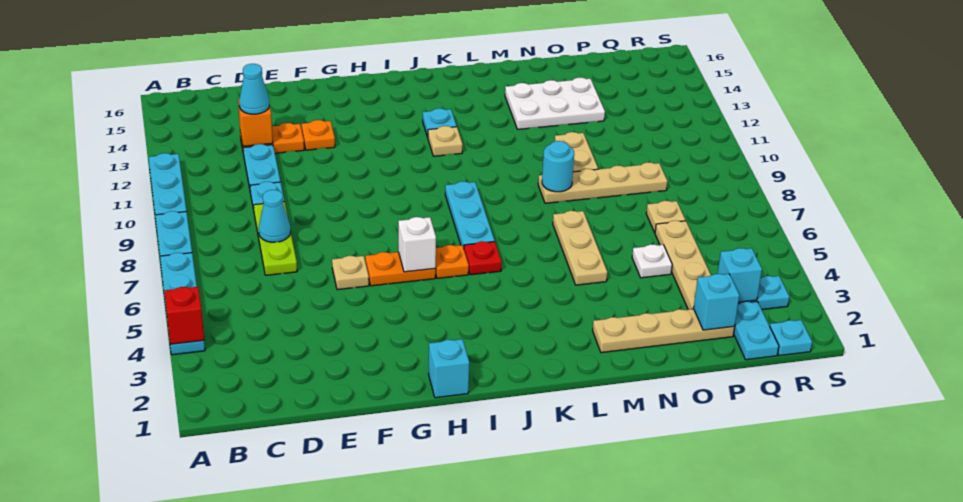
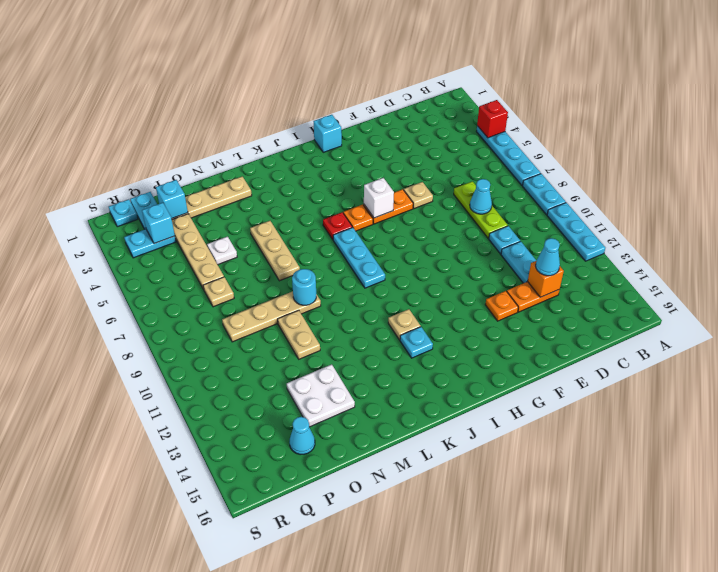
white plate M13:O14 level 1 -> white plate N13:O14 level 1
none -> cyan cone P15 level 1

